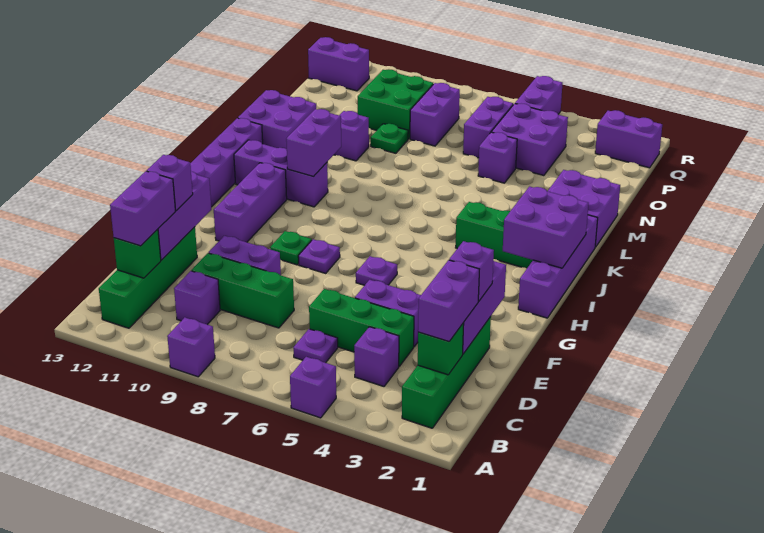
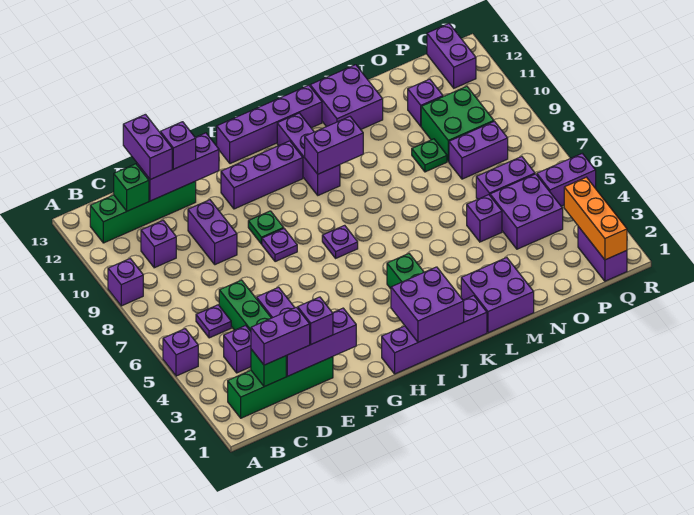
purple brick C12:D12 level 3 -> purple brick D12:D13 level 3
green brick D8:D10 level 1 -> none
purple plate G6 level 1 -> purple plate I7 level 1
purple brick M10 level 1 -> purple brick O11 level 1
none -> orange brick Q1:Q3 level 2

